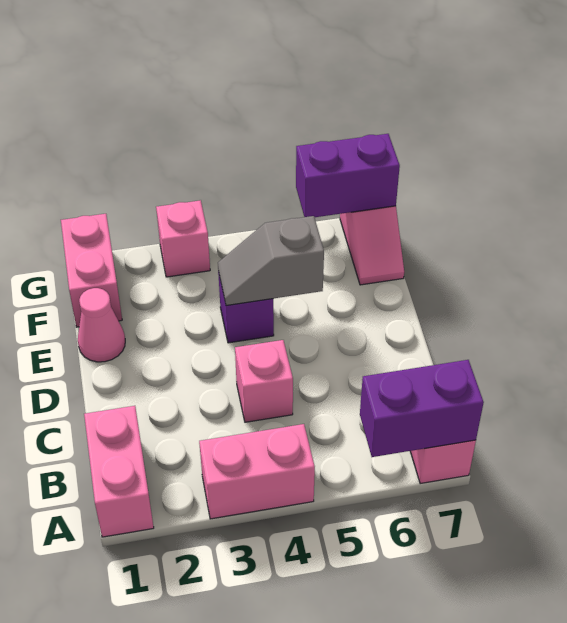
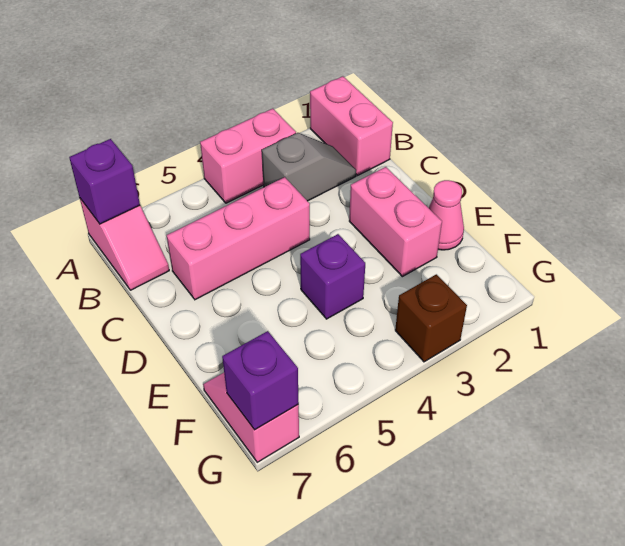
purple brick A6:A7 level 2 -> purple brick A7 level 2
pink brick C4 level 1 -> pink brick C4:C6 level 1
grey slope E4:E5 level 2 top 5 -> grey slope B2:B3 level 1 top 3
pink brick F1:G1 level 1 -> pink brick D2:E2 level 1
pink brick G3 level 1 -> brown brick G3 level 1
purple brick G6:G7 level 2 -> purple brick G7 level 2

